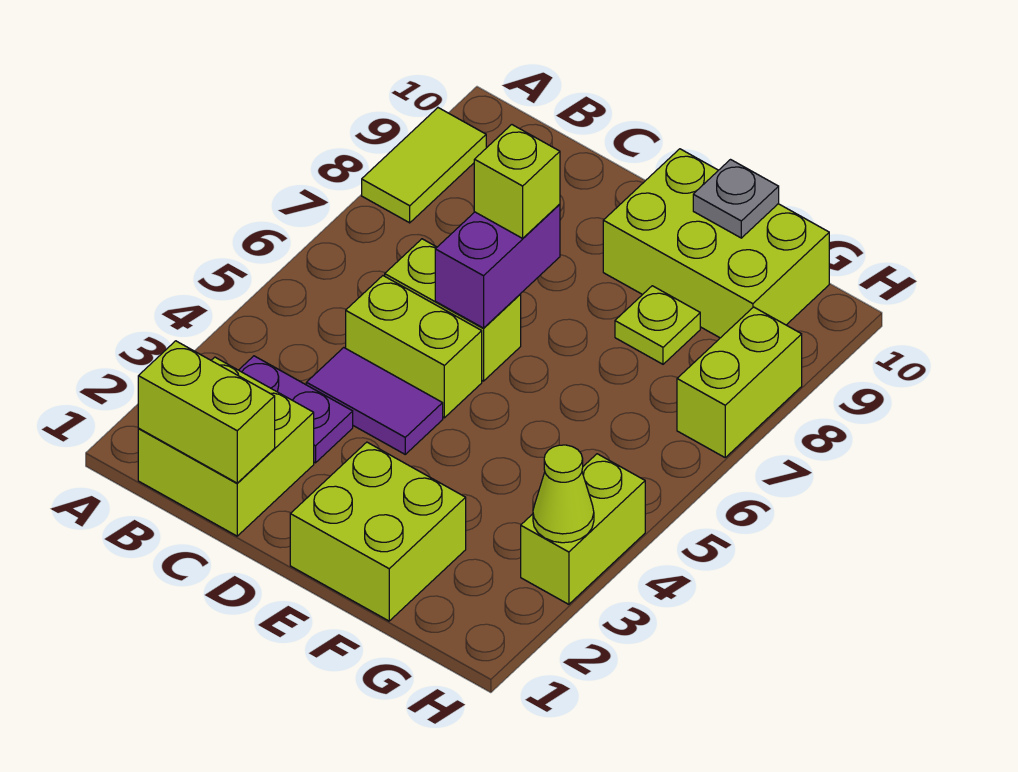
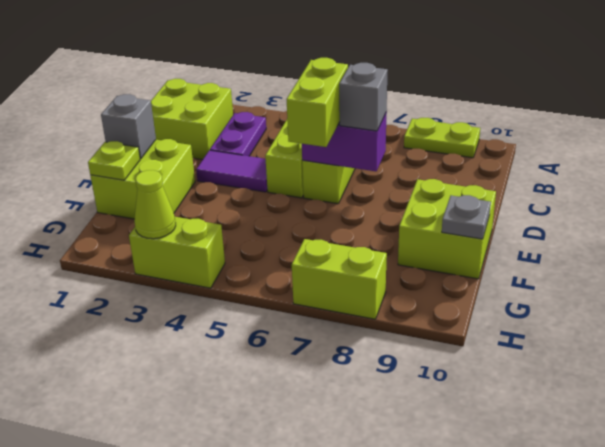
lime tile A8:A9 level 1 -> lime plate A8:A9 level 1
lime brick B1:C1 level 2 -> lime brick D6:E6 level 3
purple tile C4:D4 level 1 -> purple tile D3:D4 level 1
lime brick D7 level 3 -> grey brick D7 level 3
none -> grey brick E1 level 2
lime brick E9:G10 level 1 -> lime brick E9:F10 level 1
lime plate F8 level 1 -> lime plate F1 level 2

